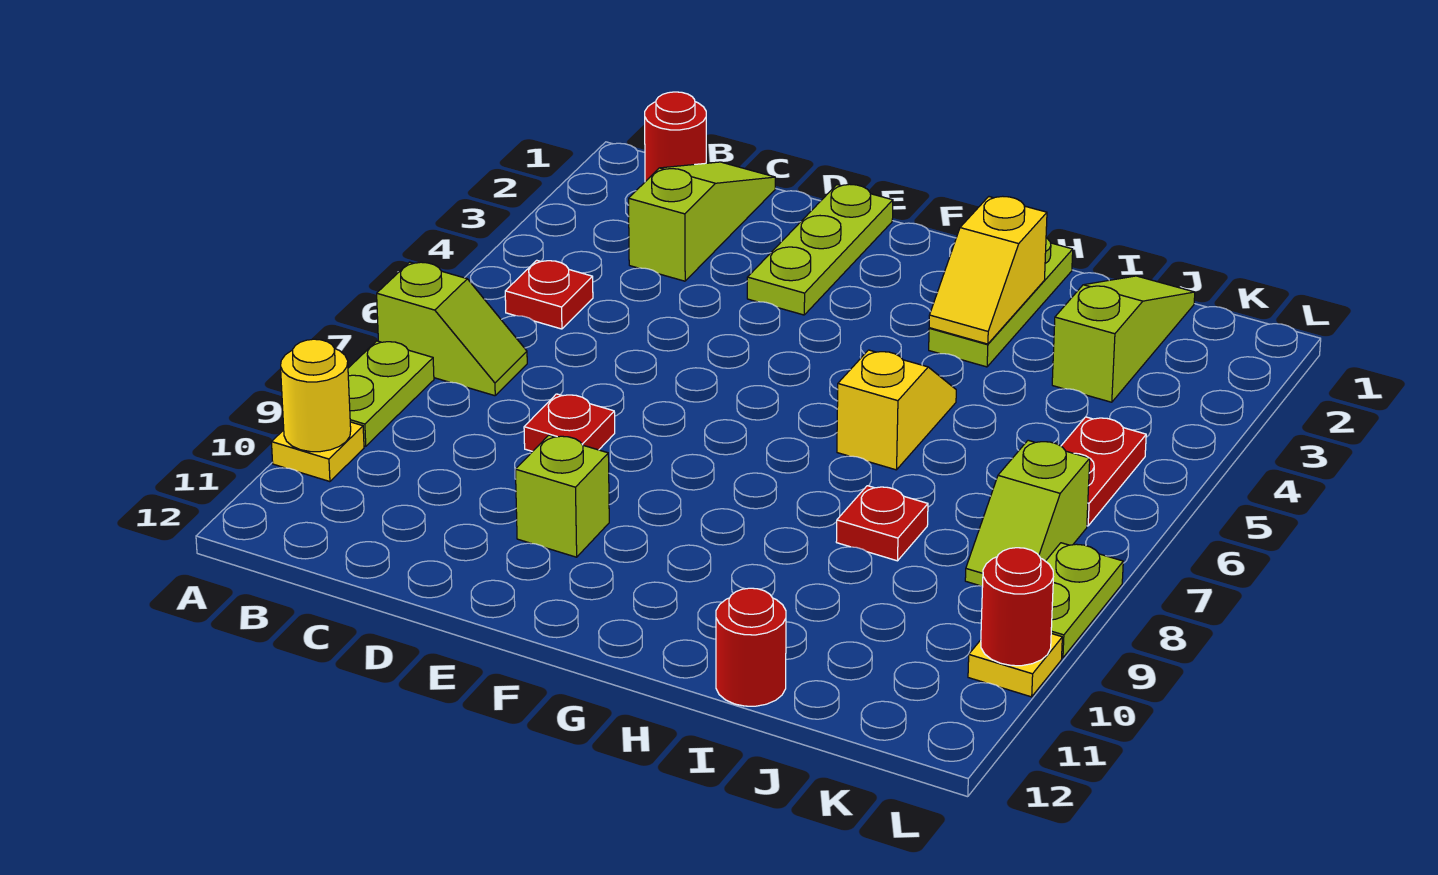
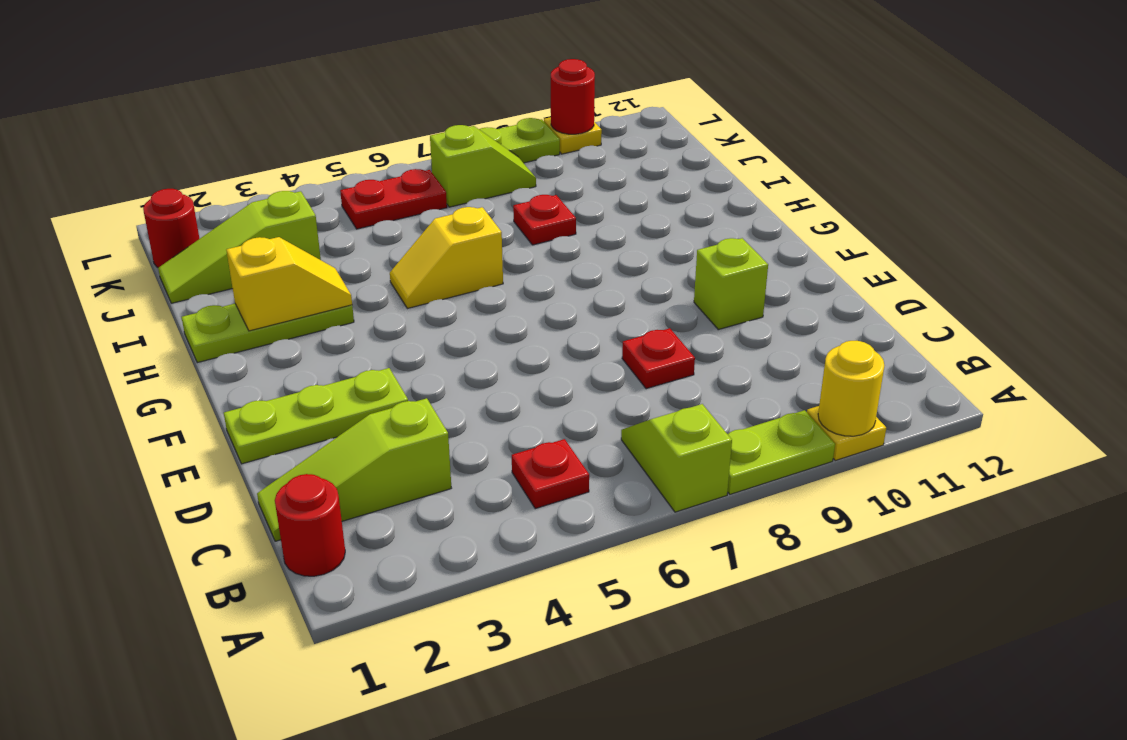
red round brick I12 level 1 -> red round brick K1 level 1

